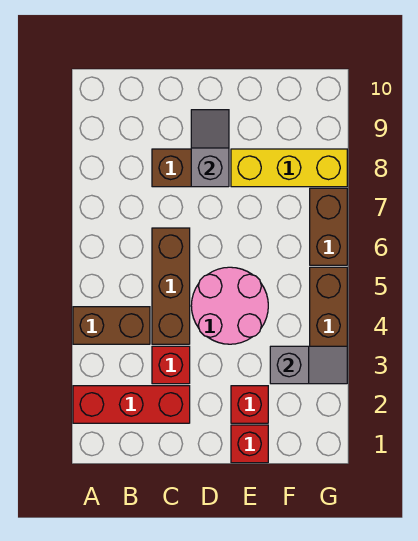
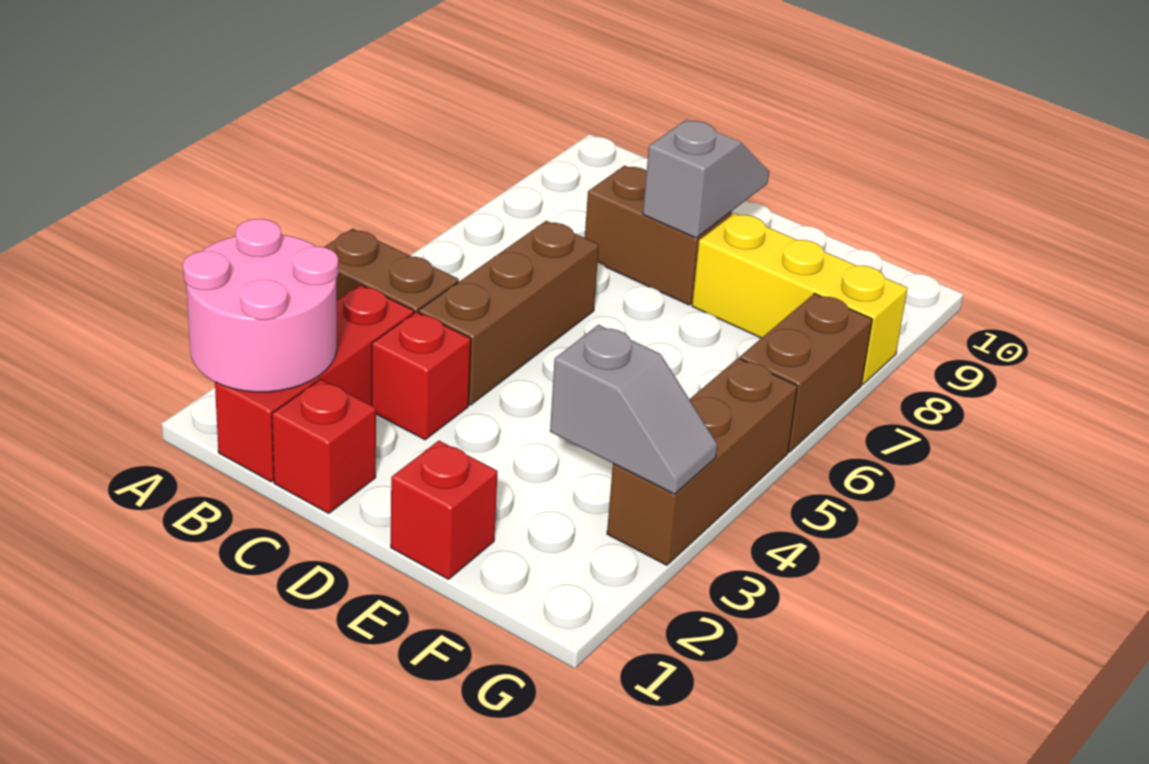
red brick A2:C2 level 1 -> red brick B1:B3 level 1
pink round brick D4:E5 level 1 -> pink round brick A1:B2 level 2
red brick E2 level 1 -> red brick C1 level 1

